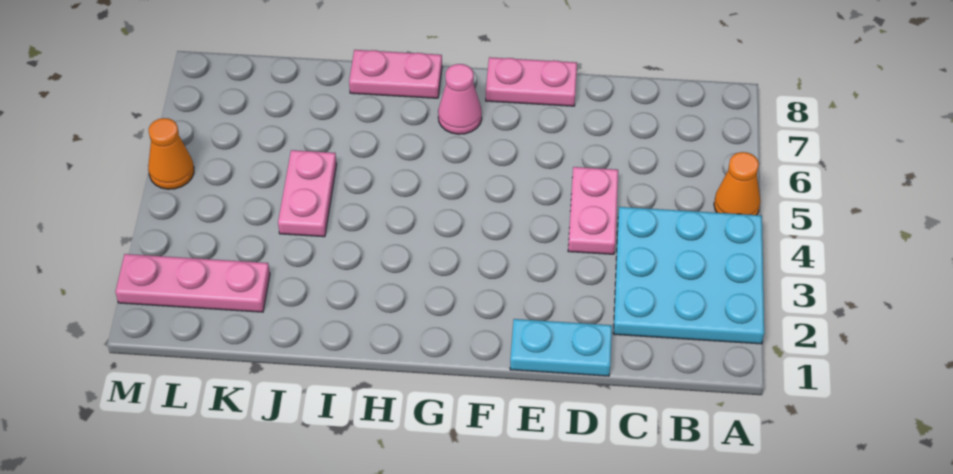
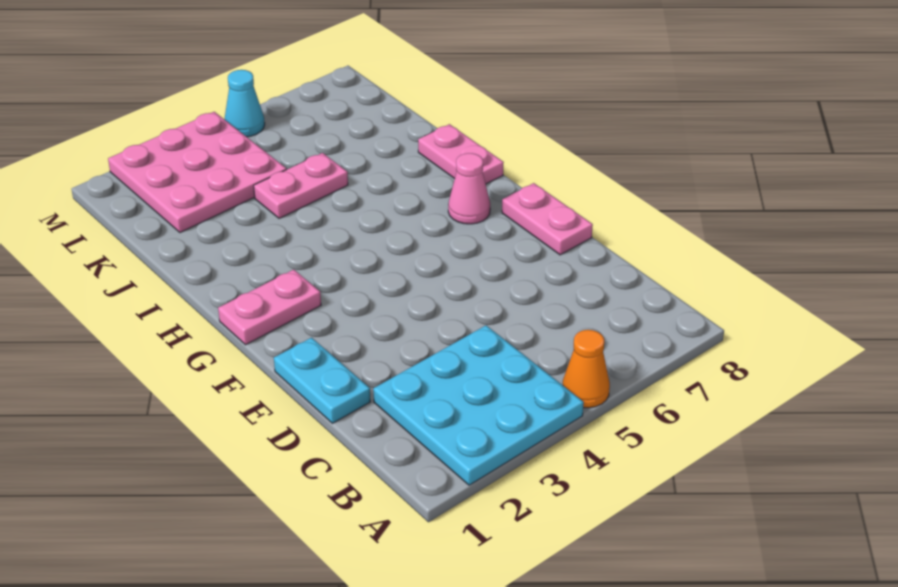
pink plate D4:D5 level 1 -> pink plate G1:G2 level 1
pink plate K2:M2 level 1 -> pink plate K2:M4 level 1
orange cone M5 level 1 -> cyan cone M5 level 1

